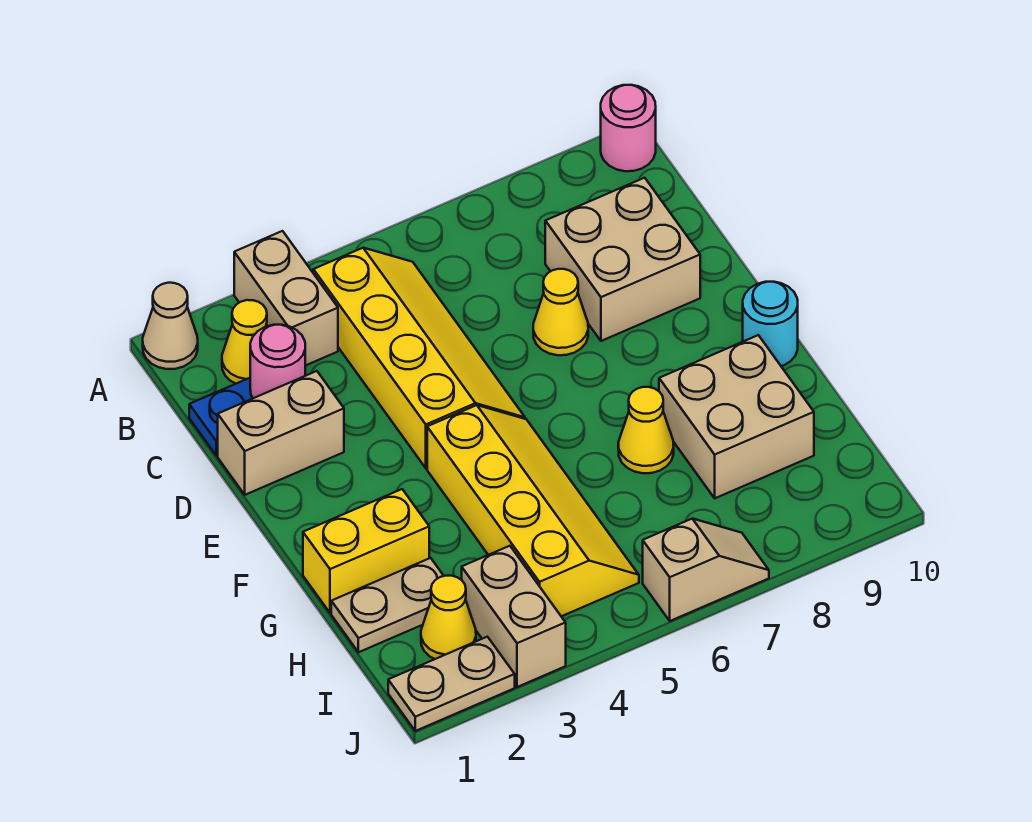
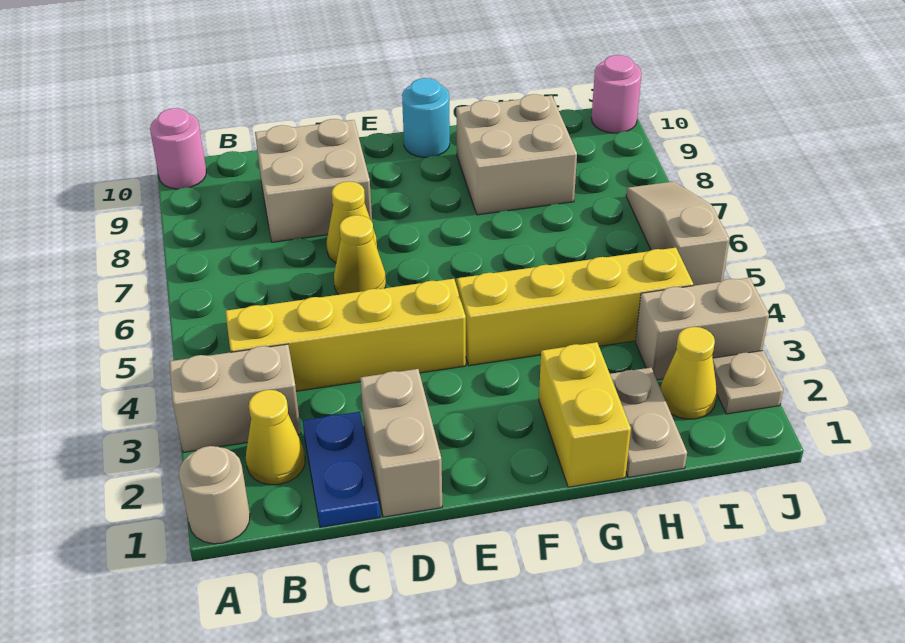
tan cone A1 level 1 -> tan round brick A1 level 1
pink round brick C2 level 2 -> pink round brick J10 level 1
yellow cone G7 level 1 -> yellow cone D6 level 1
tan plate J1:J2 level 1 -> tan plate J2 level 1
tan slope J6:J7 level 1 top 6 -> tan slope J5:J7 level 1 top 5

